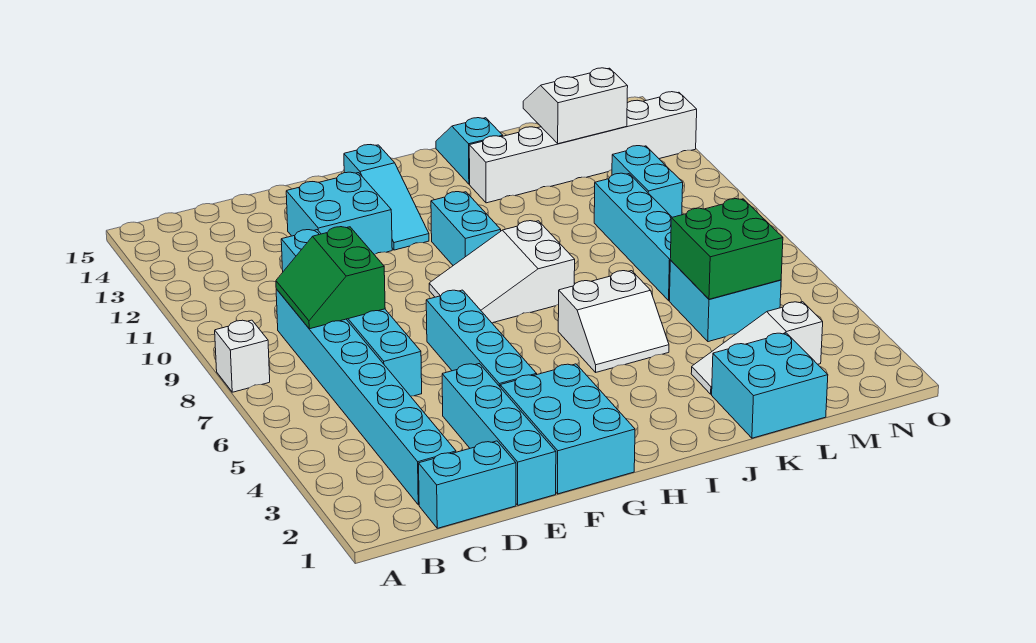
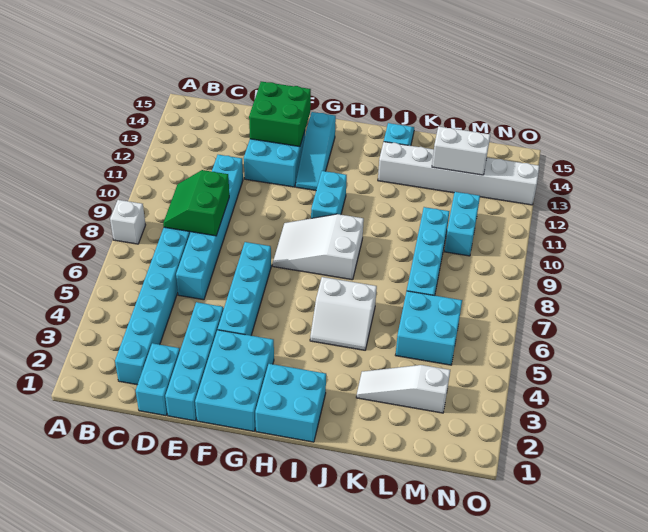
cyan brick C1:D1 level 1 -> cyan brick D1:D2 level 1
cyan brick K1:L2 level 1 -> cyan brick H1:I2 level 1
green brick L5:M6 level 2 -> green brick E13:F14 level 2

